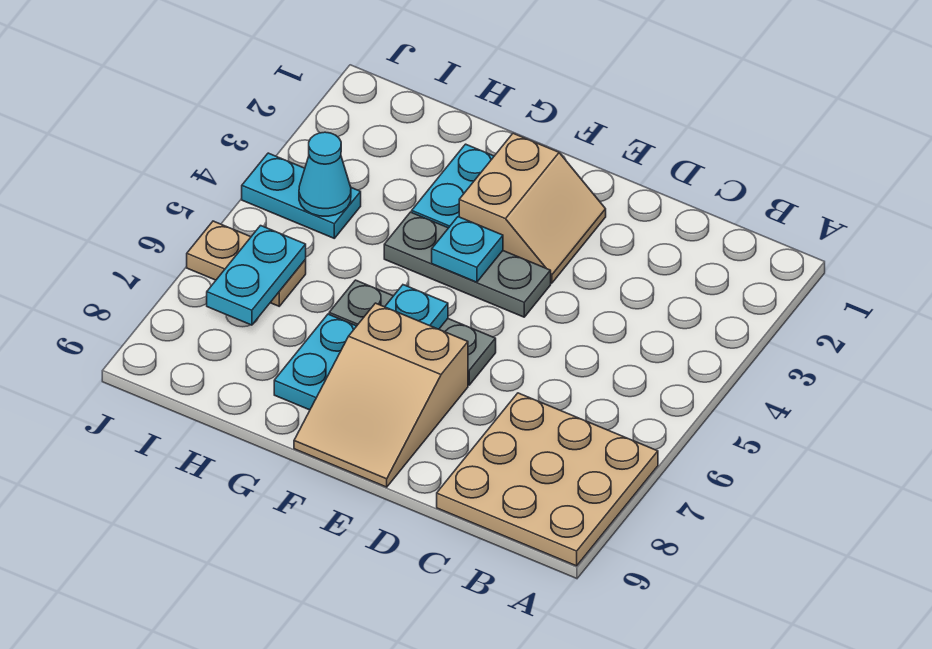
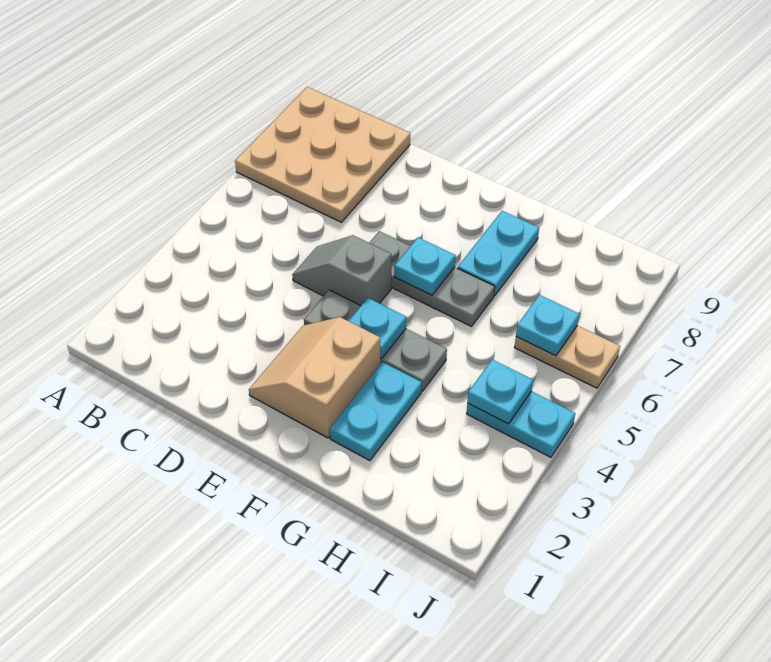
none -> grey slope D5:E5 level 1 top E
tan slope E7:F9 level 1 top 7 -> none
cyan cone I4 level 2 -> cyan plate I4 level 2
cyan plate I6:I7 level 2 -> cyan plate I6 level 2

